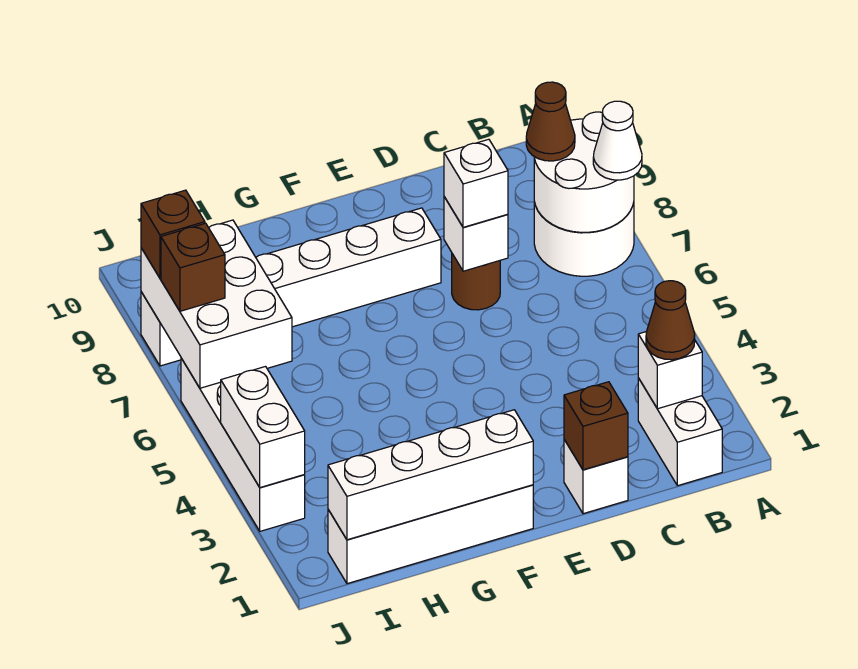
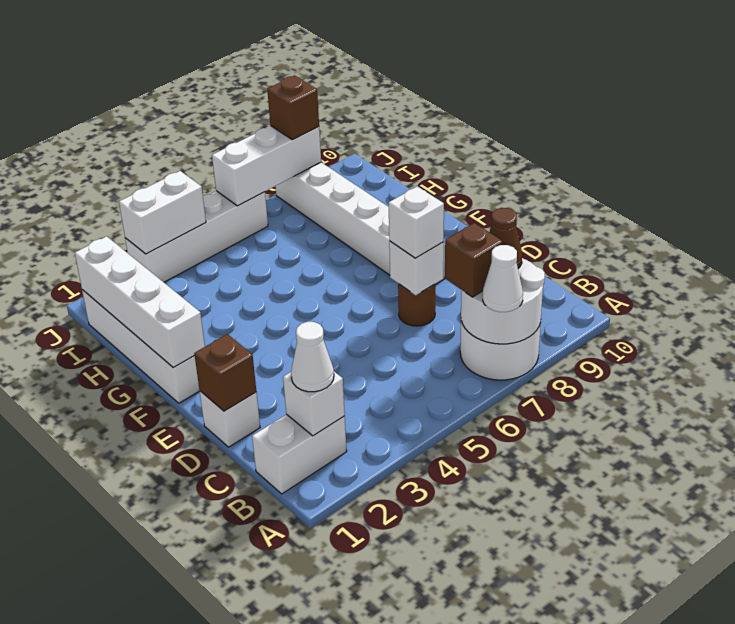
brown cone B2 level 3 -> white cone B2 level 3
white brick I6:J8 level 2 -> white brick J6:J8 level 2
brown brick J7 level 3 -> brown brick B7 level 3

